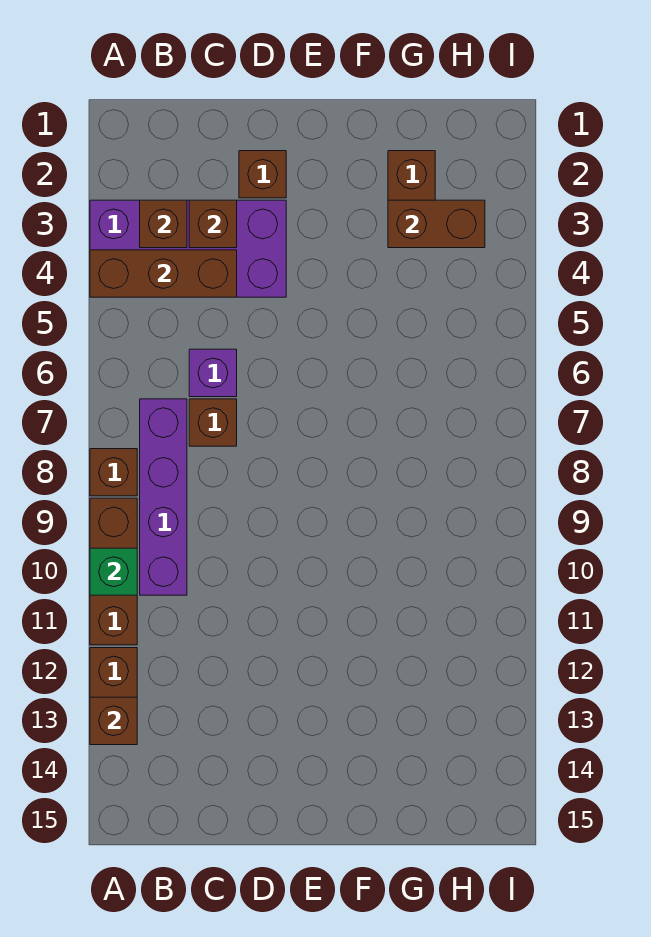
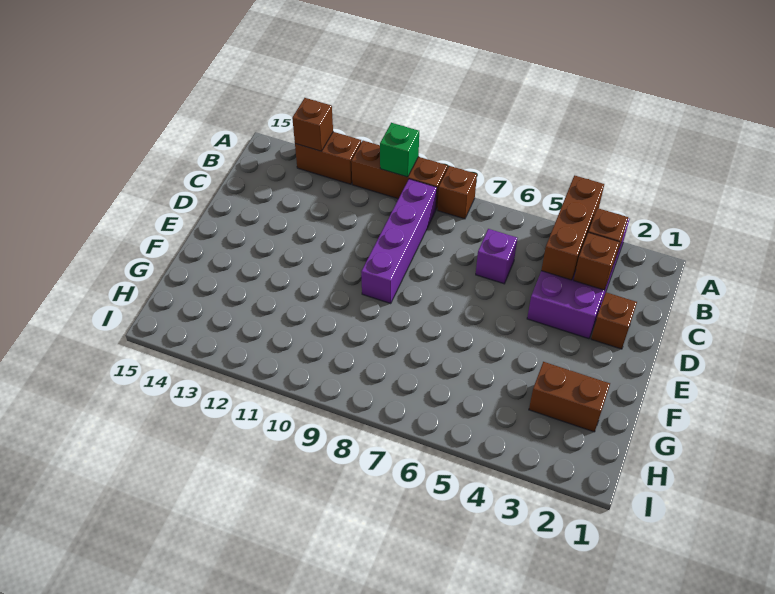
purple brick B7:B10 level 1 -> purple brick B9:E9 level 1
brown brick C7 level 1 -> none
brown brick G3:H3 level 2 -> none

